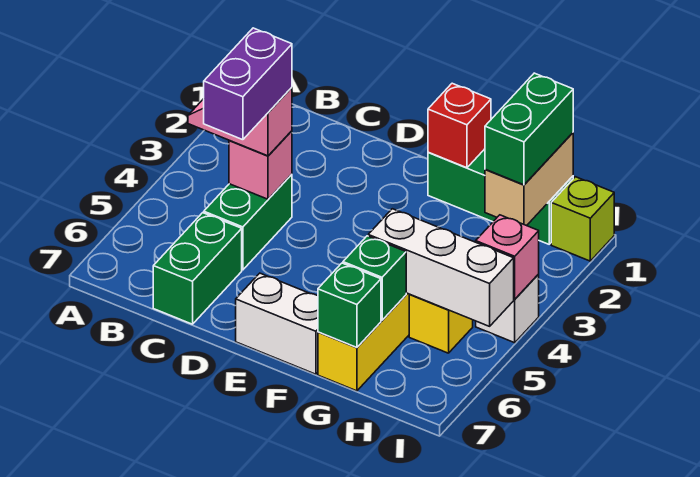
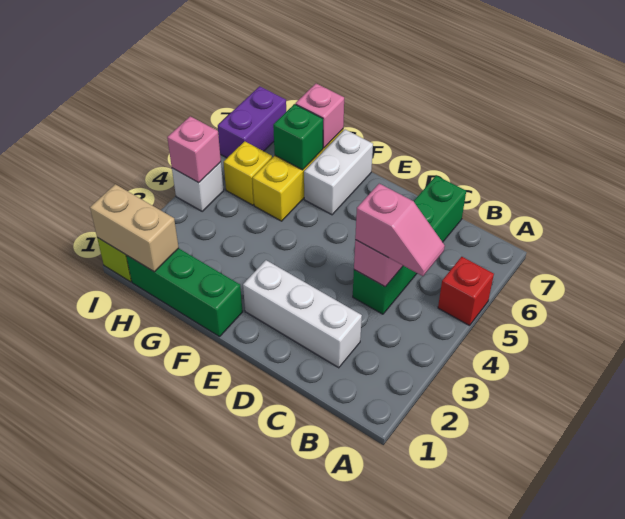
purple brick C4:C5 level 4 -> purple brick I6:I7 level 1
white brick E7:F7 level 1 -> white brick F6:F7 level 1
red brick F1 level 2 -> red brick A5 level 1
white brick G5:I5 level 2 -> white brick C2:E2 level 1
green brick G7 level 2 -> pink brick G7 level 2
tan brick H1:H2 level 2 -> tan brick H1:I1 level 2
green brick H1:H2 level 3 -> none

